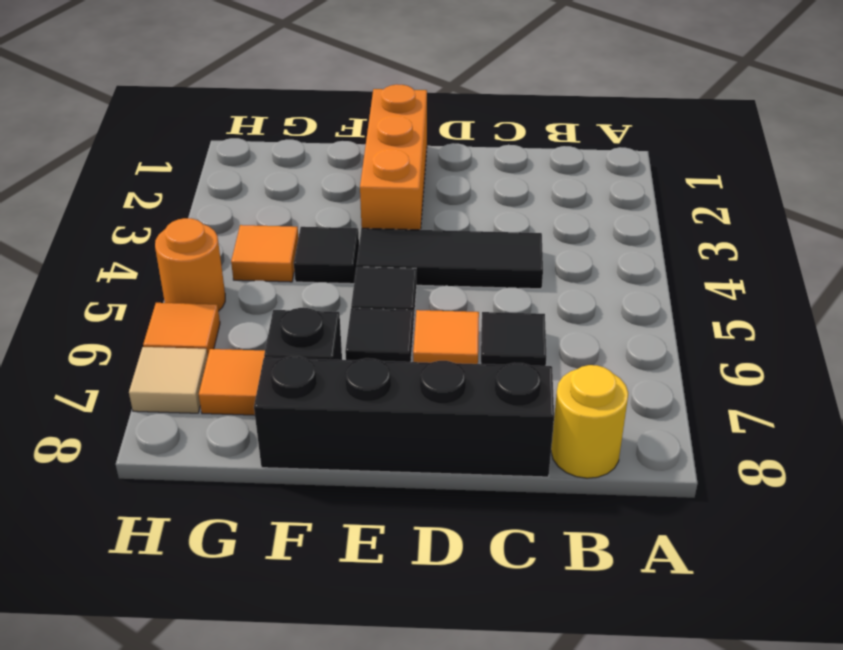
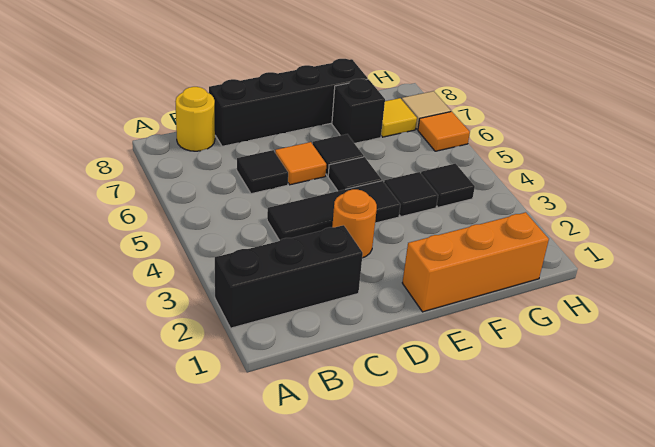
none -> black brick A2:C2 level 1
orange brick E1:E3 level 1 -> orange brick E1:G1 level 1
orange tile G4 level 1 -> black tile G4 level 1
orange tile G7 level 1 -> yellow tile G7 level 1
orange round brick H5 level 1 -> orange round brick D3 level 1

